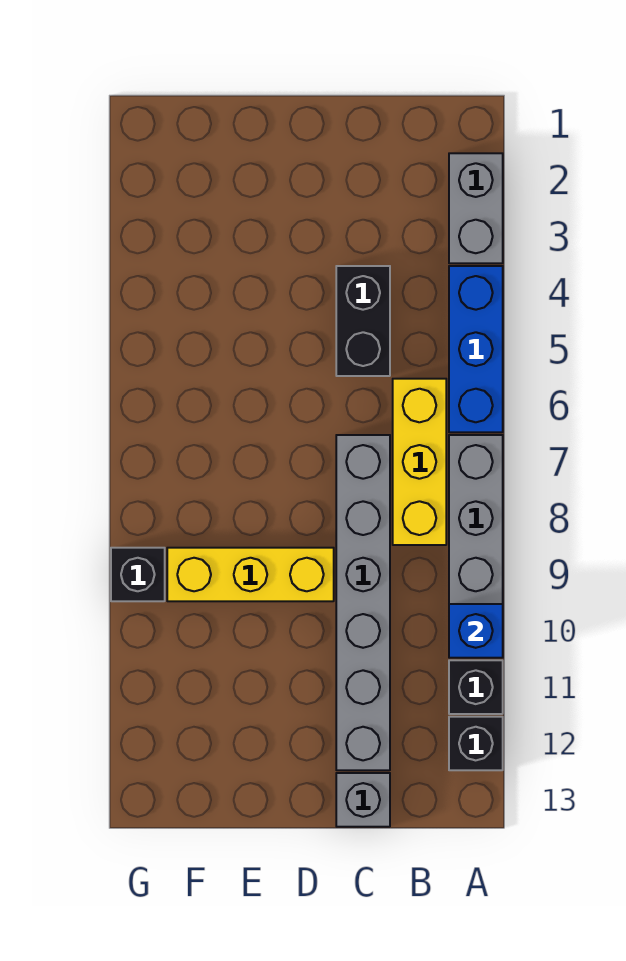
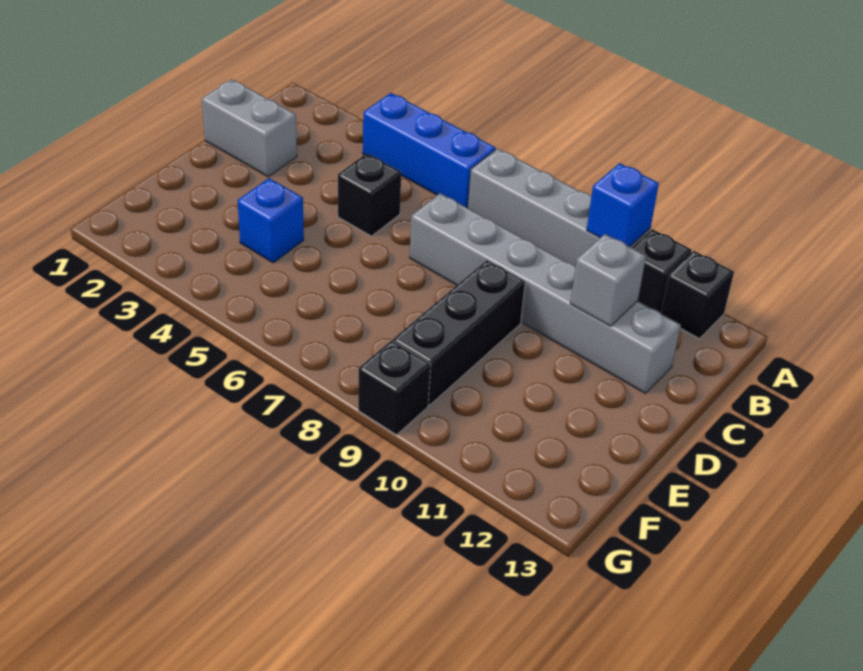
grey brick A2:A3 level 1 -> grey brick C1:C2 level 1
yellow brick B6:B8 level 1 -> none
black brick C4:C5 level 1 -> black brick C5 level 1
grey brick C13 level 1 -> grey brick C11 level 2
yellow brick D9:F9 level 1 -> black brick D9:F9 level 1
none -> blue brick E4 level 1

